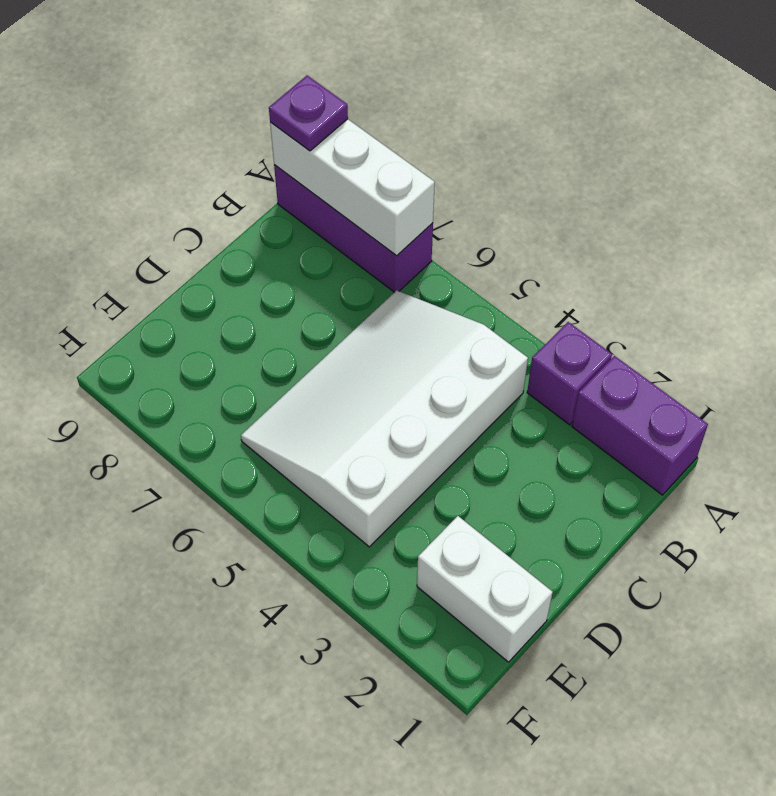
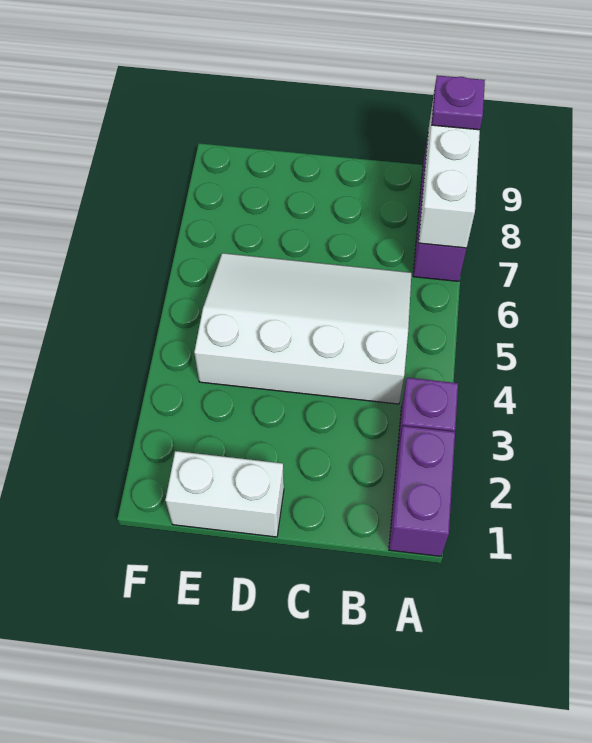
white brick E1:E2 level 1 -> white brick D1:E1 level 1

